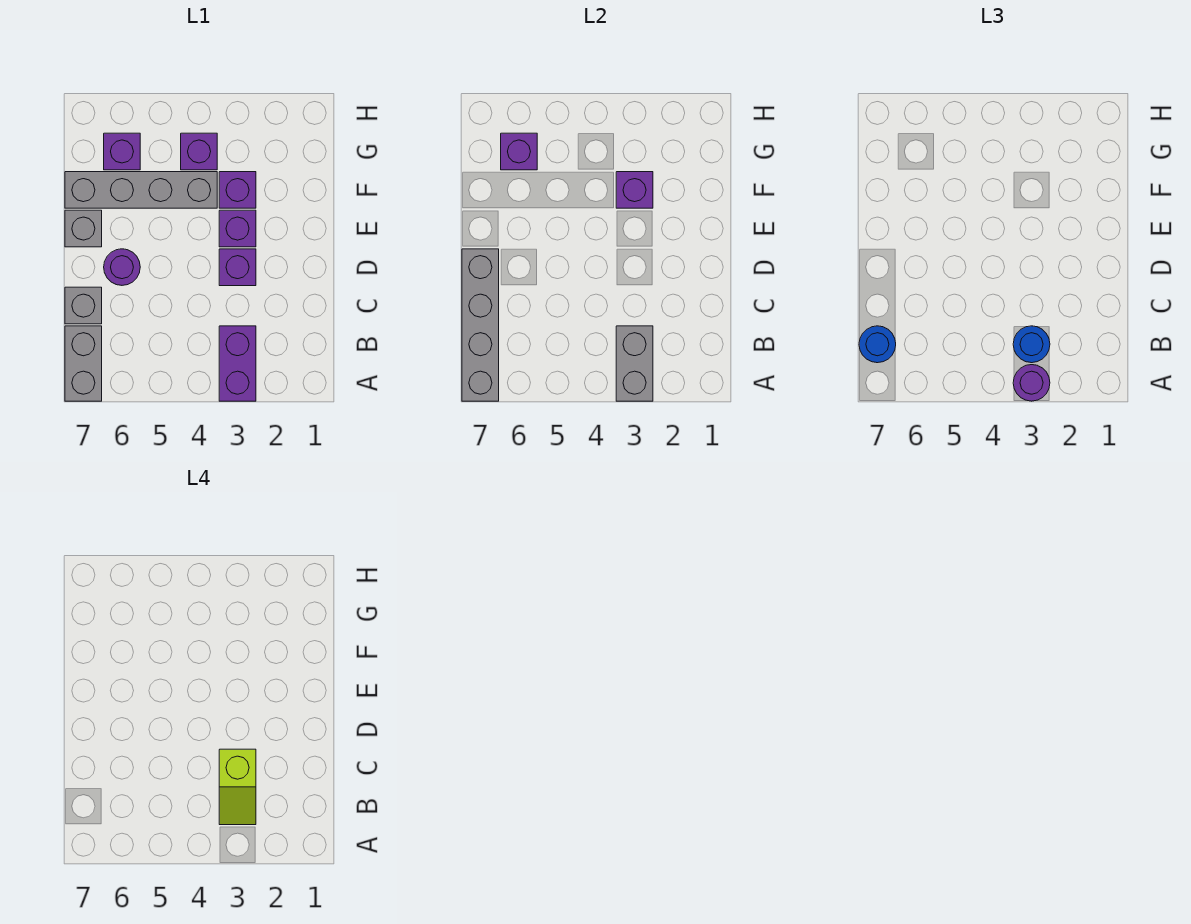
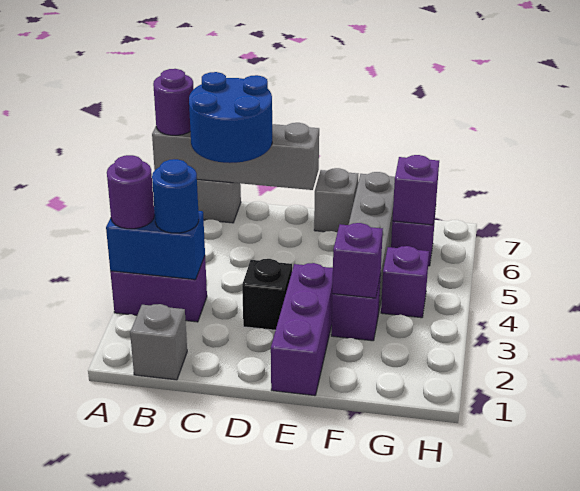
grey brick A3:B3 level 2 -> blue brick A3:B3 level 2
lime slope B3:C3 level 4 top C -> none
blue round brick B7 level 3 -> blue round brick B6:C7 level 3
grey brick C7 level 1 -> grey brick B1 level 1
purple brick D3 level 1 -> black brick D3 level 1
purple round brick D6 level 1 -> purple round brick A7 level 3
purple brick E3 level 1 -> purple brick E1:E3 level 1

